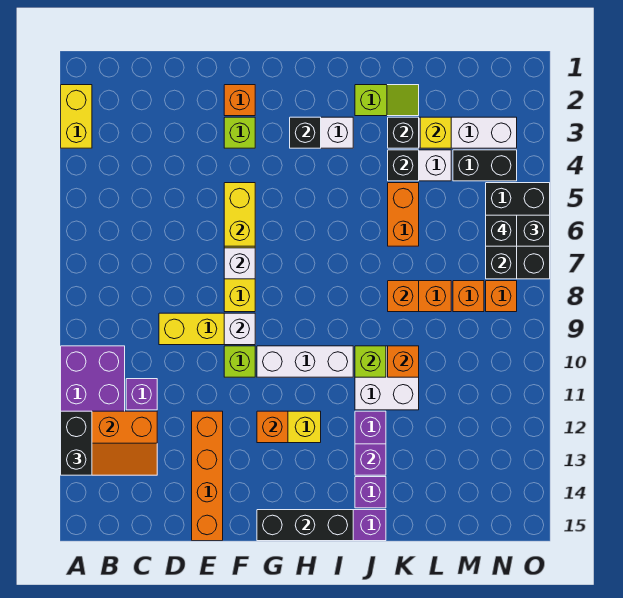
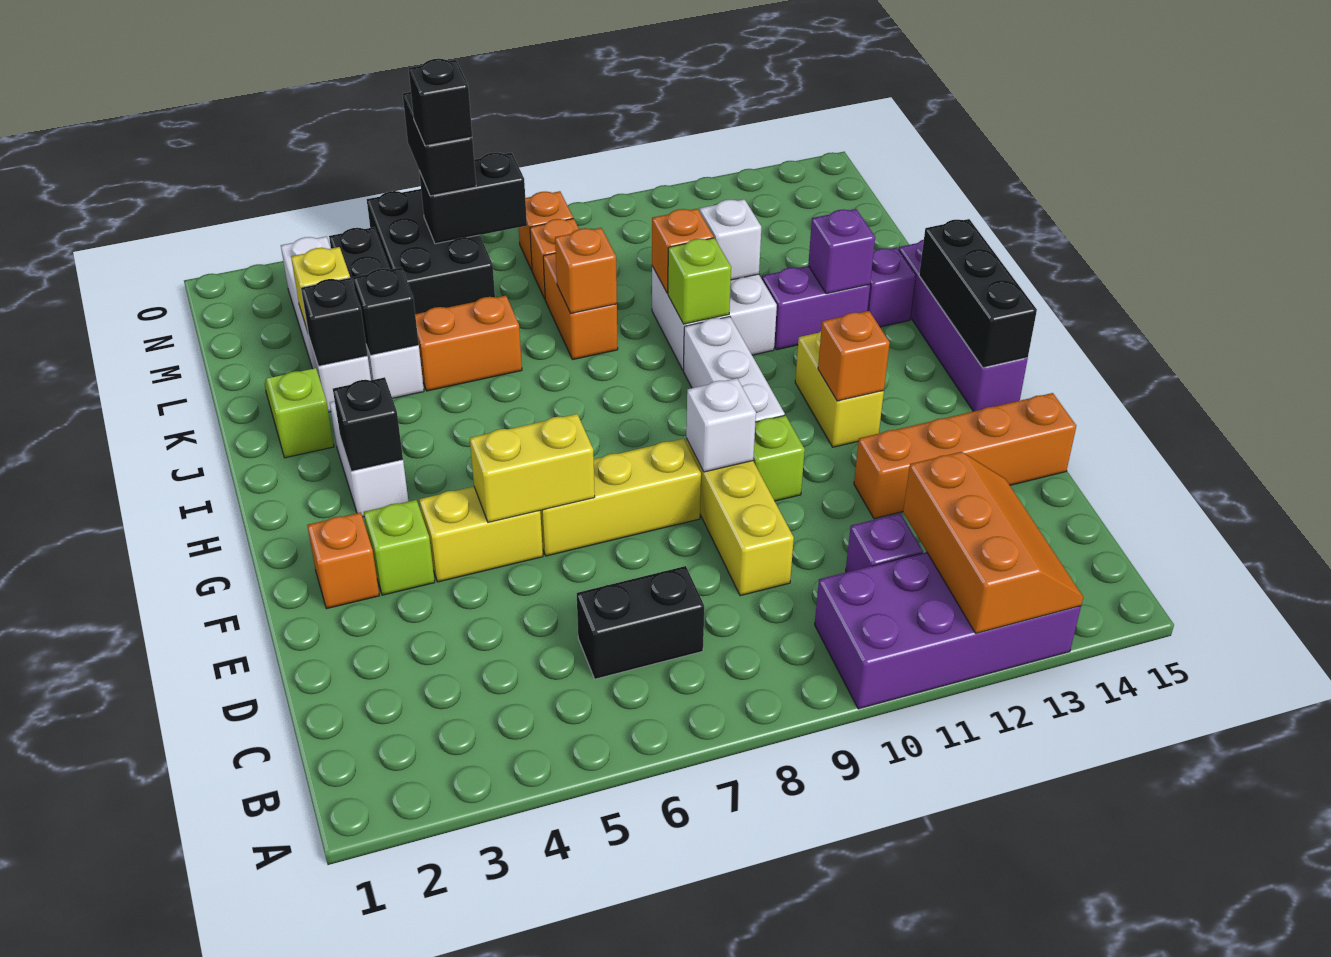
yellow brick A2:A3 level 1 -> yellow brick F4:F5 level 1
black brick A12:A13 level 3 -> black brick C6:C7 level 1
white brick F7 level 2 -> white brick K11 level 2
black brick N5:O7 level 1 -> black brick M5:O6 level 1

